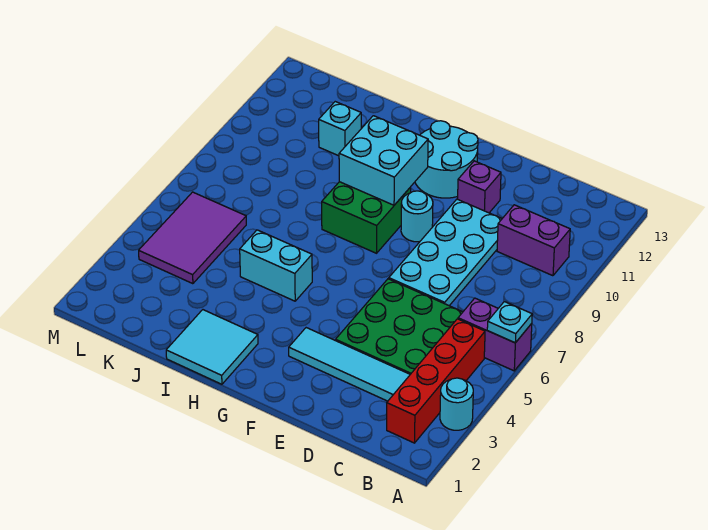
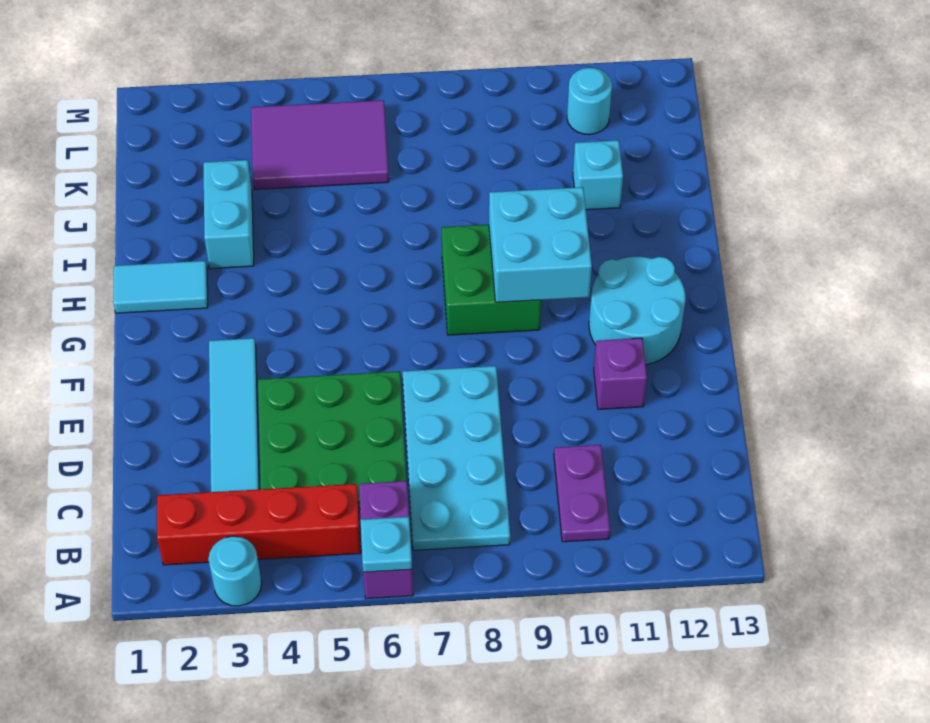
purple brick B10:C10 level 1 -> purple plate B10:C10 level 1
cyan plate D7:E10 level 1 -> cyan plate B7:E8 level 1
cyan round brick F9 level 1 -> cyan round brick L11 level 1
cyan tile H1:I2 level 1 -> cyan tile H1:H2 level 1
cyan brick H5:I5 level 1 -> cyan brick I3:J3 level 1

